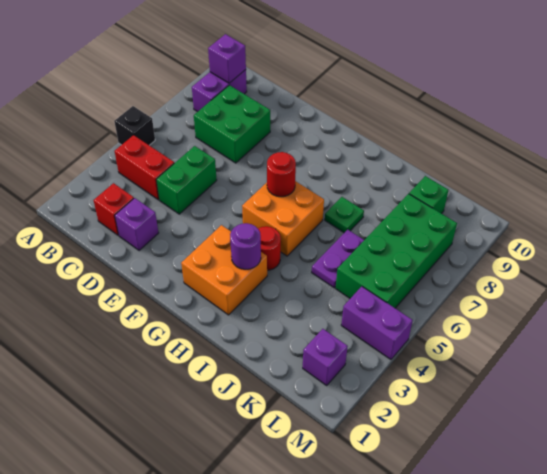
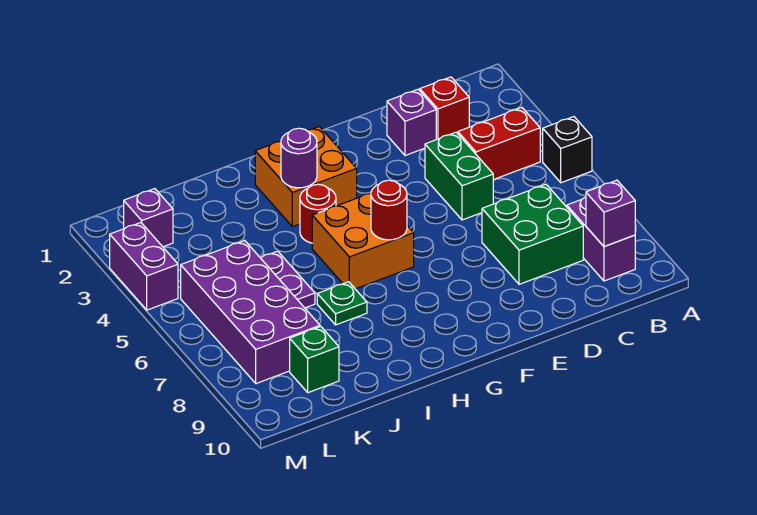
green brick K5:L8 level 1 -> purple brick K5:L8 level 1
purple brick L4:M4 level 1 -> purple brick M3:M4 level 1

